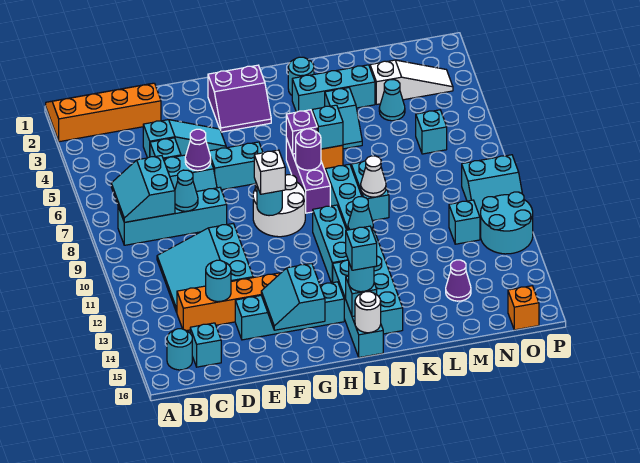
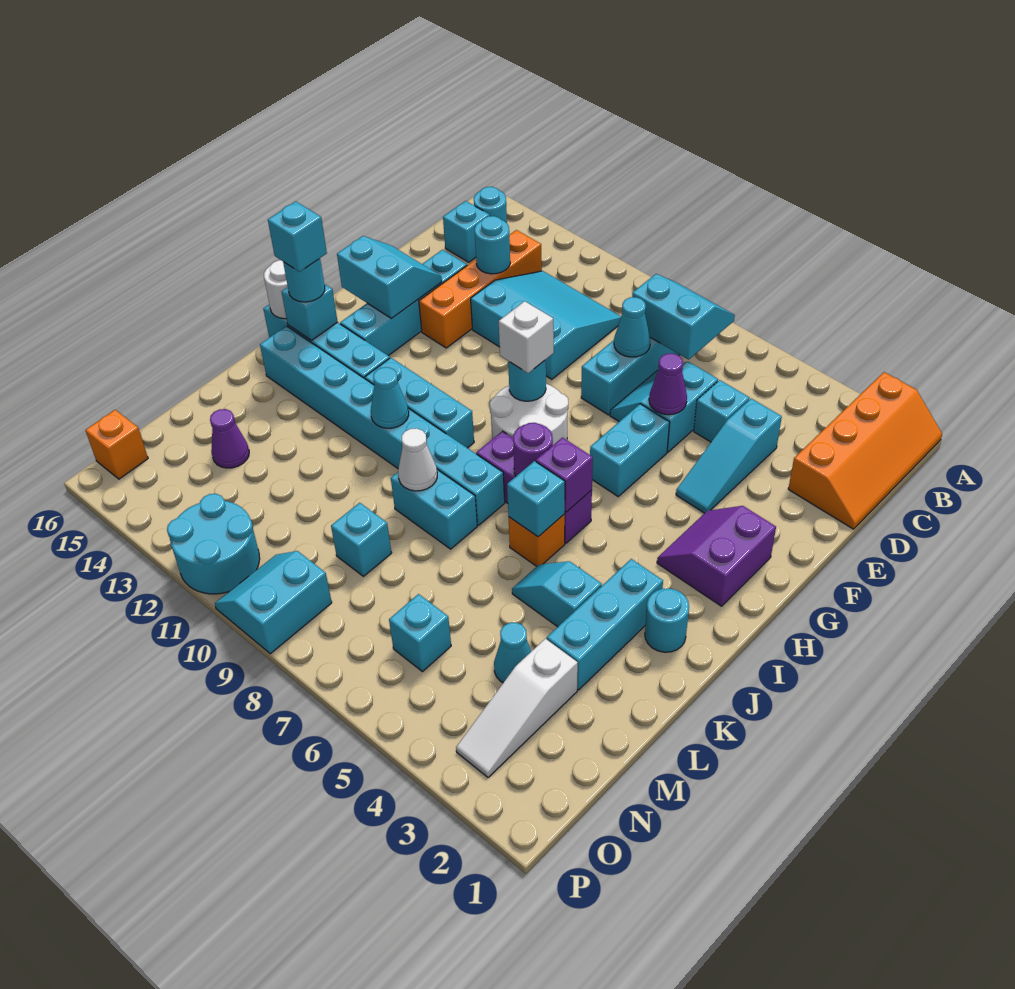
cyan brick N11 level 1 -> cyan brick M9 level 1

